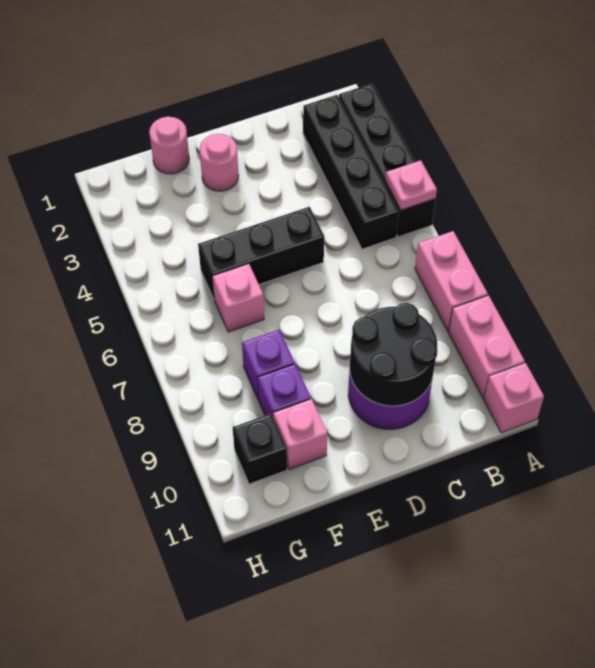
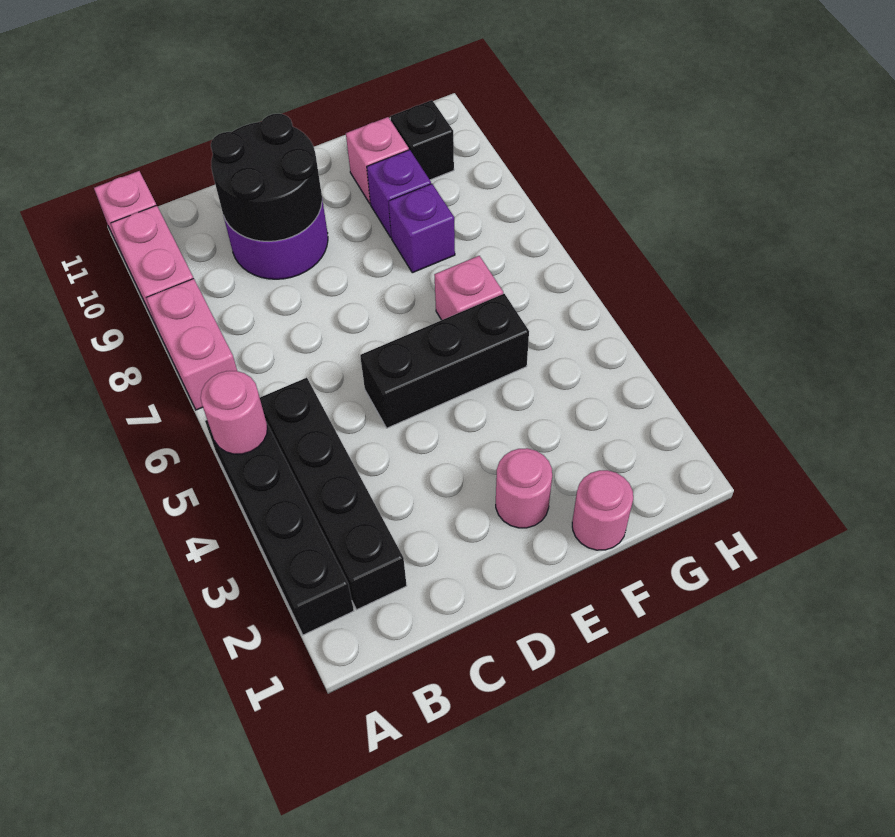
pink plate A5 level 2 -> pink round brick A5 level 2

